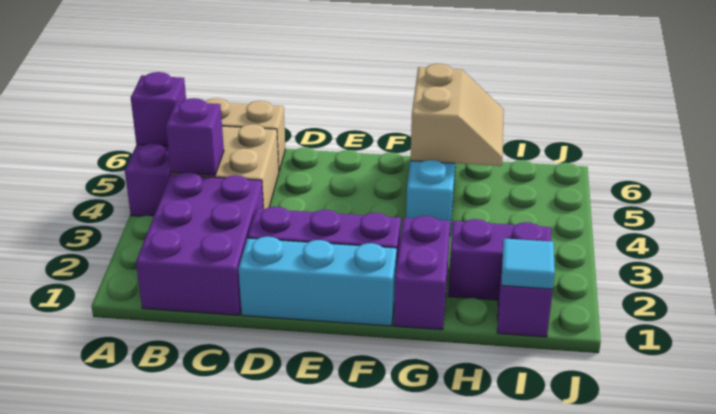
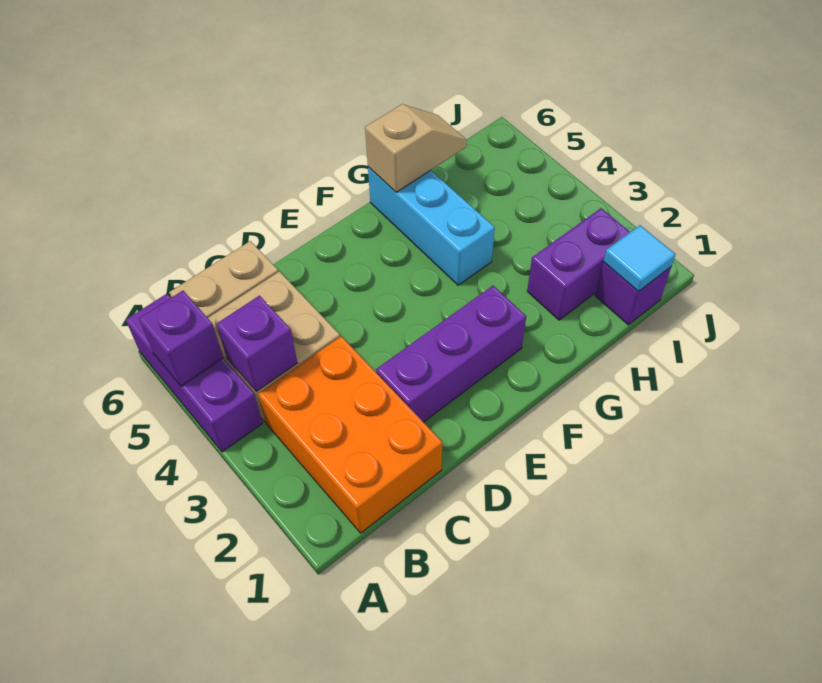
purple brick B1:C3 level 1 -> orange brick B1:C3 level 1
cyan brick D1:F1 level 1 -> none
purple brick G1:G2 level 1 -> none
tan slope G5:H6 level 2 top G -> tan slope G6:H6 level 2 top G

